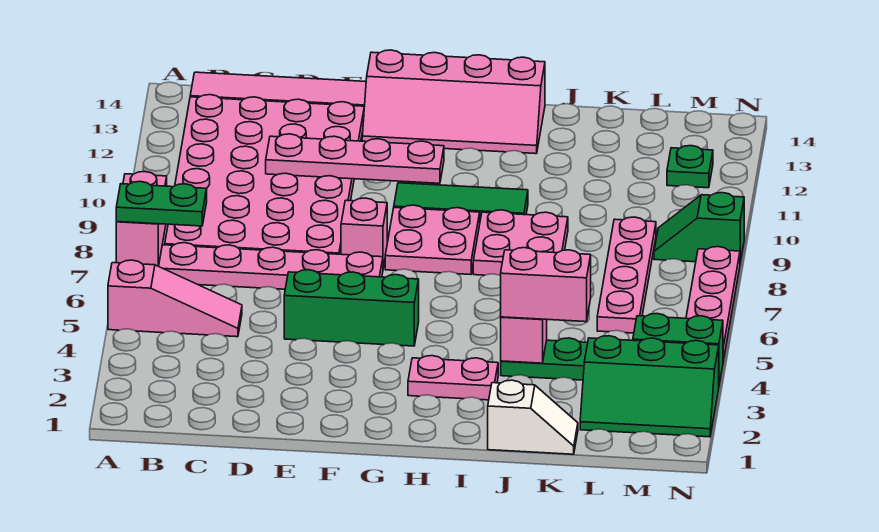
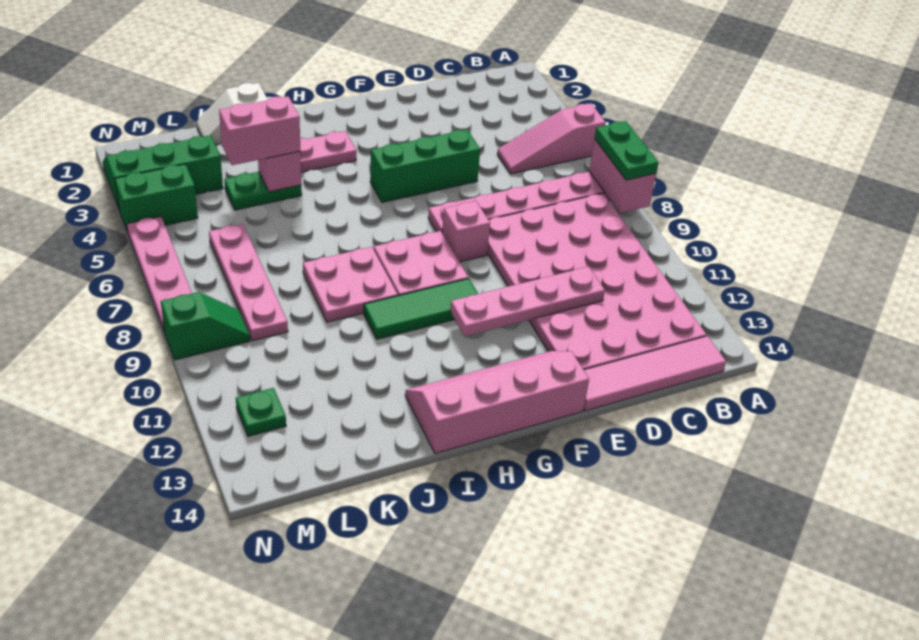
green plate A7:B7 level 3 -> green plate A7:A8 level 3

